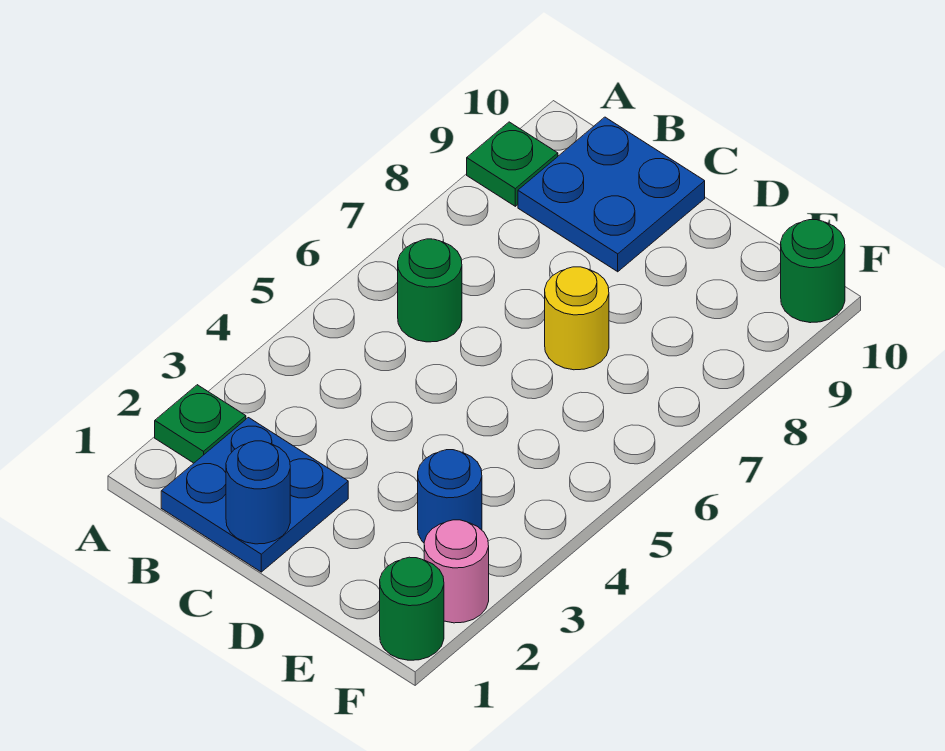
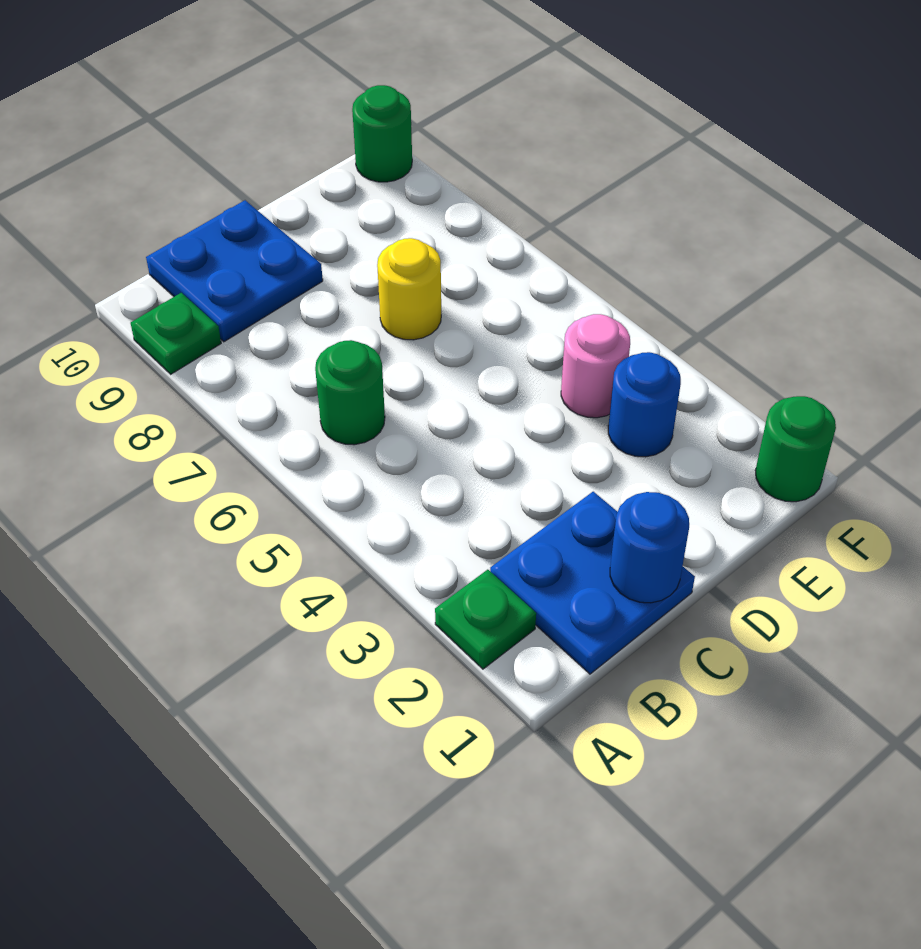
pink round brick F2 level 1 -> pink round brick E4 level 1

